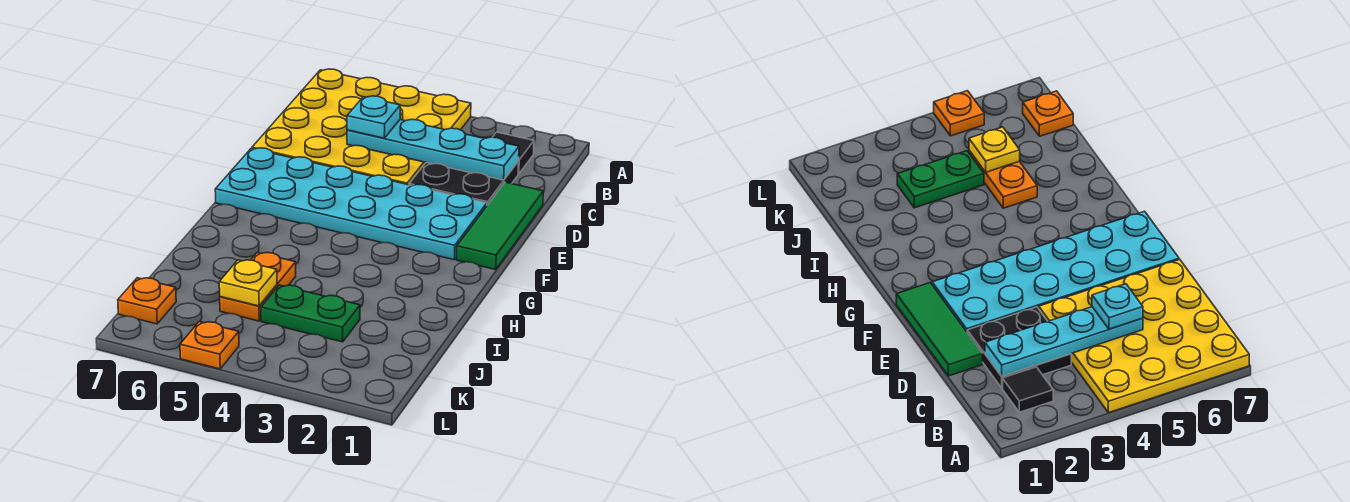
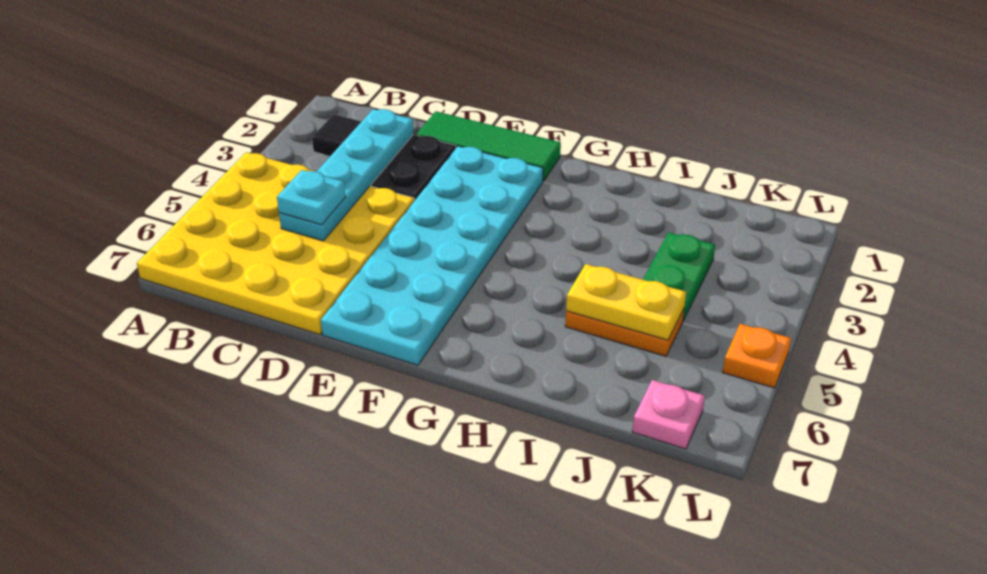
yellow plate J5 level 2 -> yellow plate I5:J5 level 2
orange plate K7 level 1 -> pink plate K7 level 1

